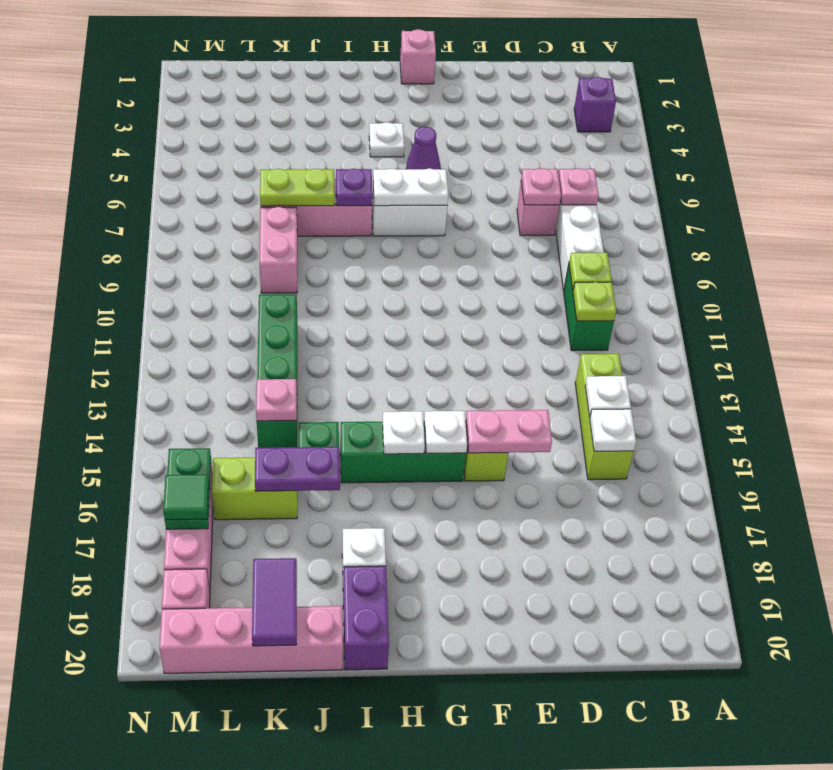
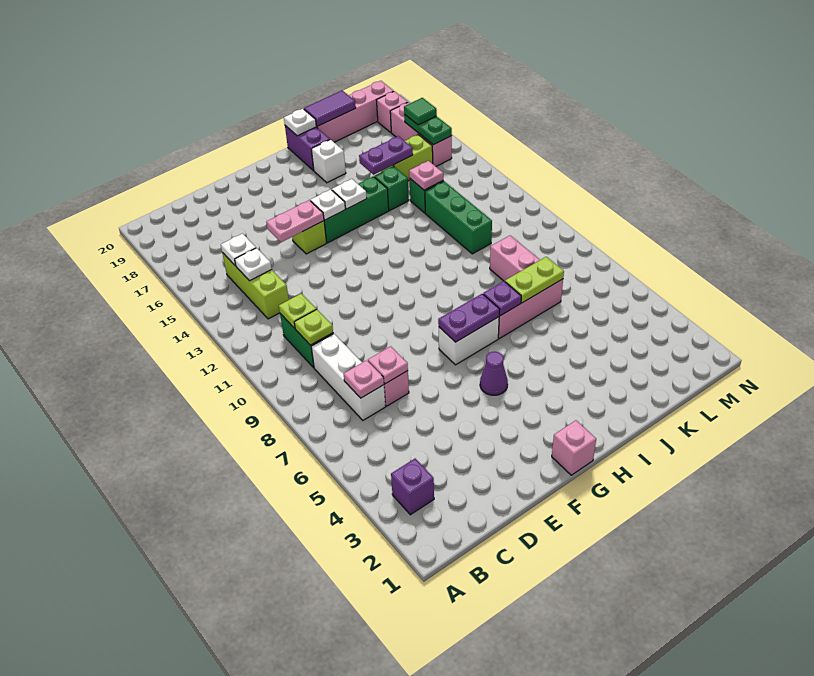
white plate G7:H7 level 2 -> purple plate G7:H7 level 2
white plate H4 level 1 -> white plate I20 level 2
purple tile K19:K20 level 2 -> purple tile J20:K20 level 2

